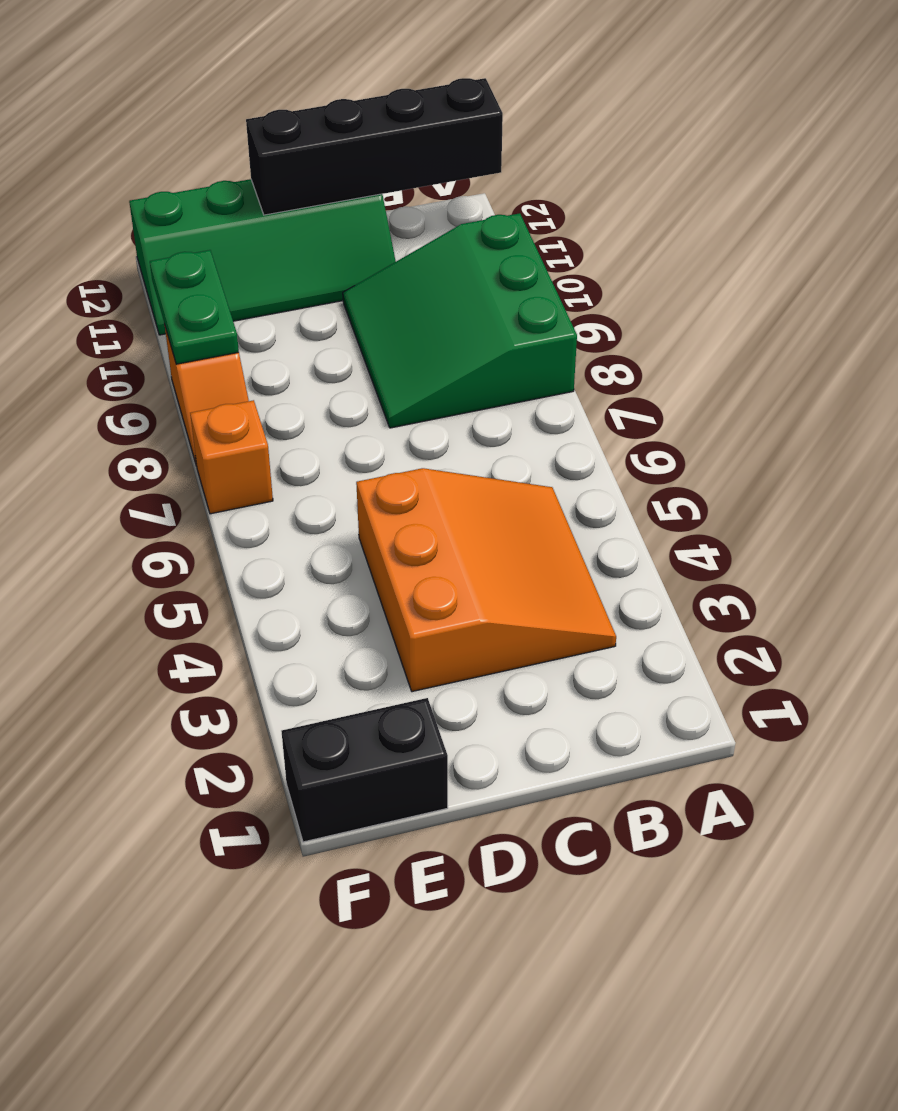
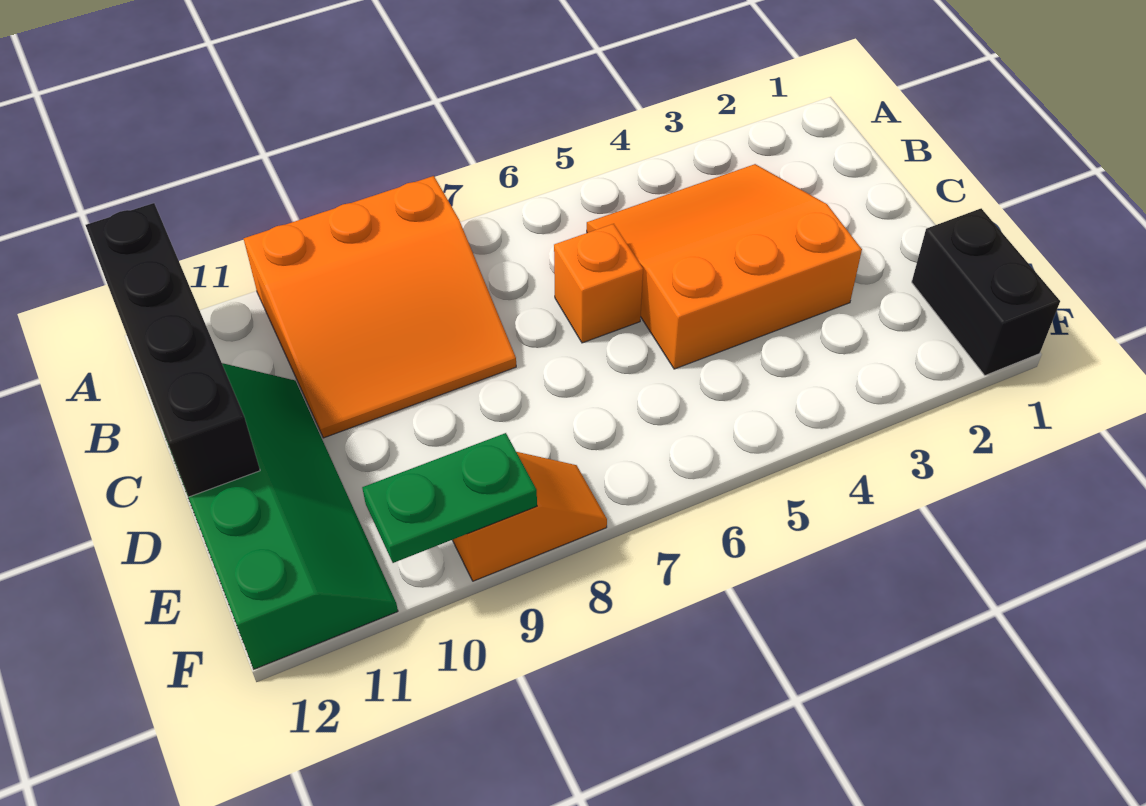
green slope A8:C10 level 1 top A -> orange slope A8:C10 level 1 top A
orange brick F7 level 1 -> orange brick C6 level 1

